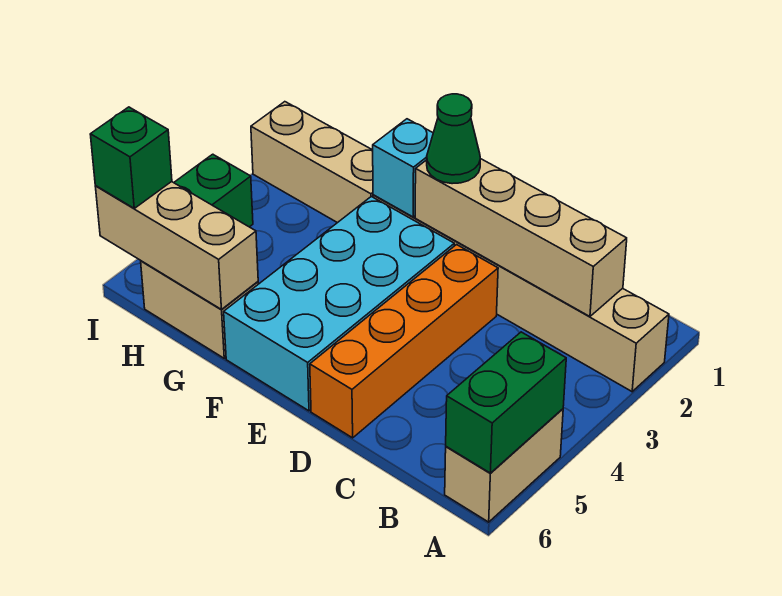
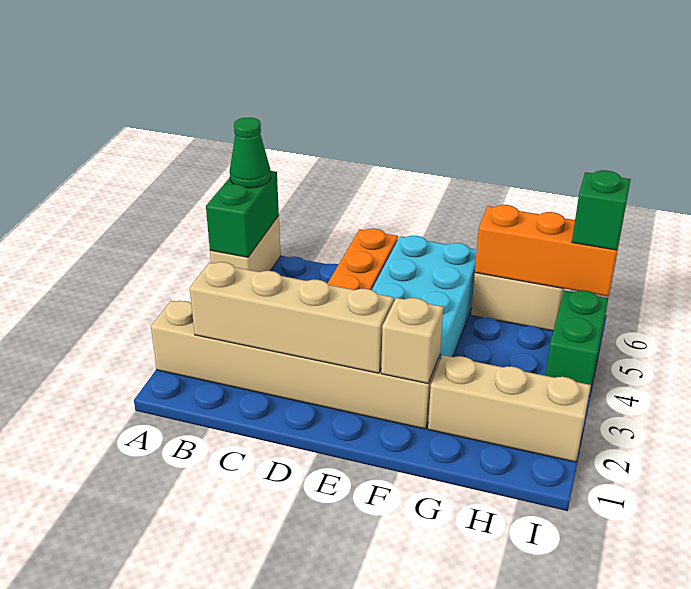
green cone E2 level 3 -> green cone A6 level 3
cyan brick F2 level 2 -> tan brick F2 level 2
tan brick G6:I6 level 2 -> orange brick G6:I6 level 2

